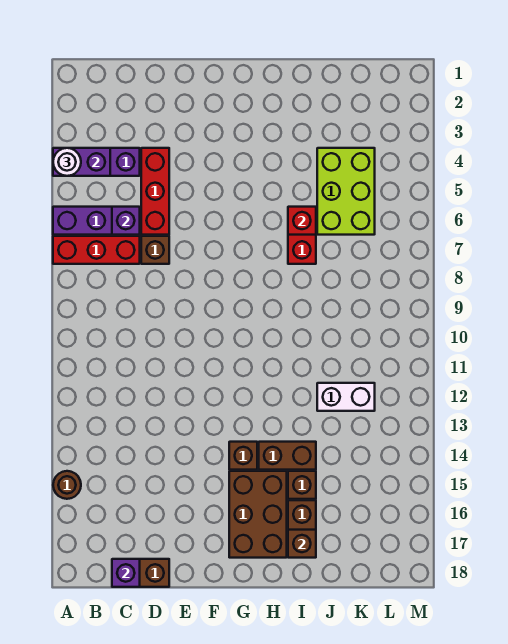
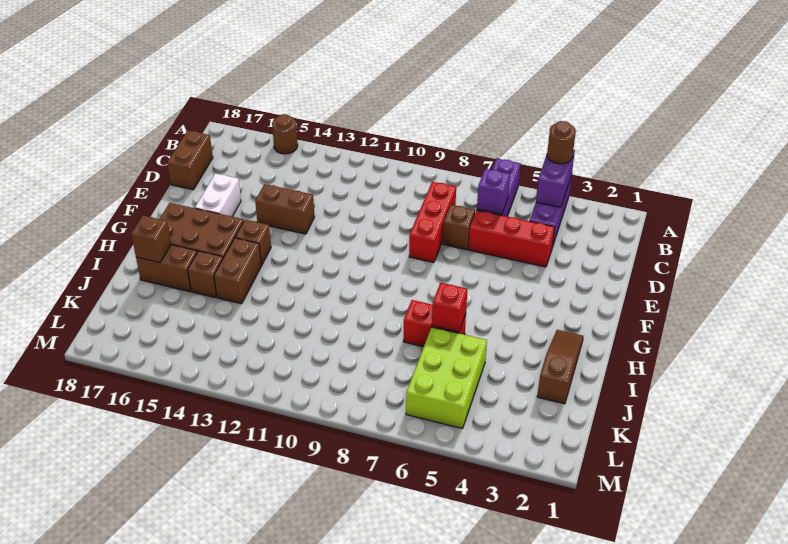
white round brick A4 level 3 -> brown round brick A4 level 3
red brick A7:C7 level 1 -> red brick C8:E8 level 1
purple brick C18 level 2 -> none
none -> brown brick E13:E14 level 1
none -> brown slope H2:J2 level 1 top J
lime brick J4:K6 level 1 -> lime brick J5:L6 level 1
white brick J12:K12 level 1 -> white brick E16:F16 level 1

